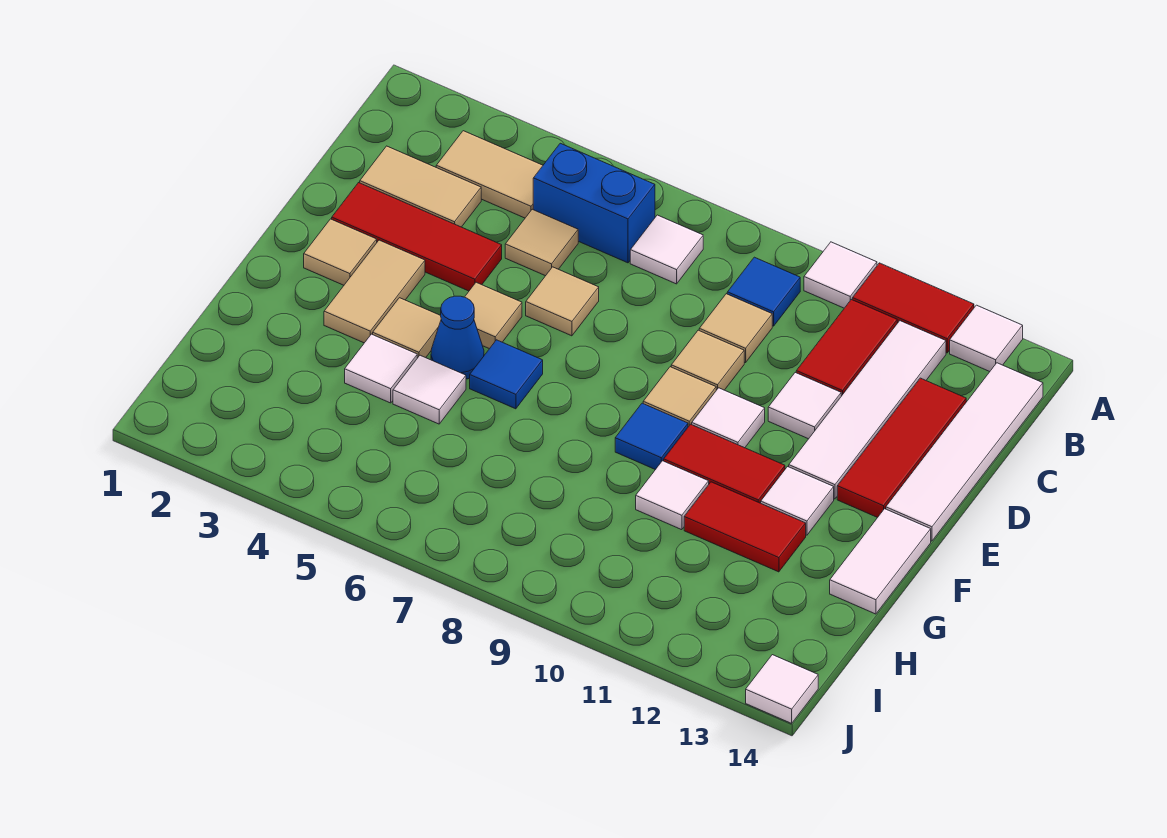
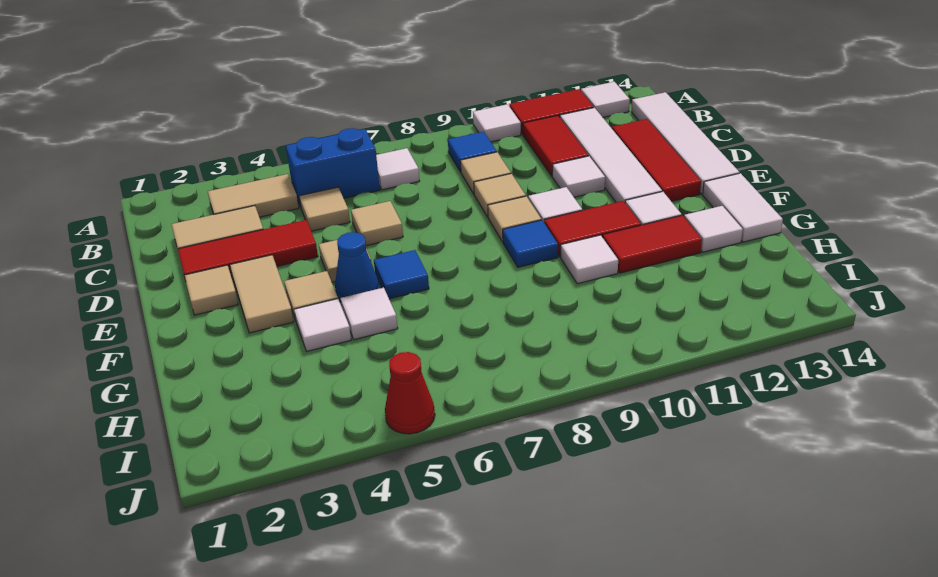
none -> red cone J5 level 1
white tile J14 level 1 -> white tile G13 level 1

